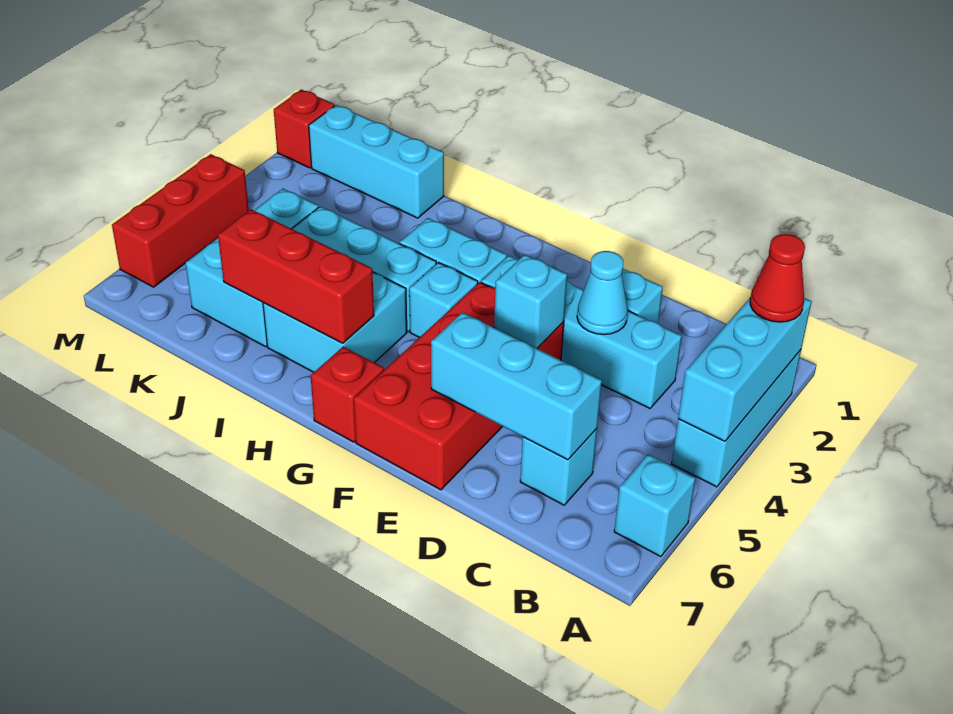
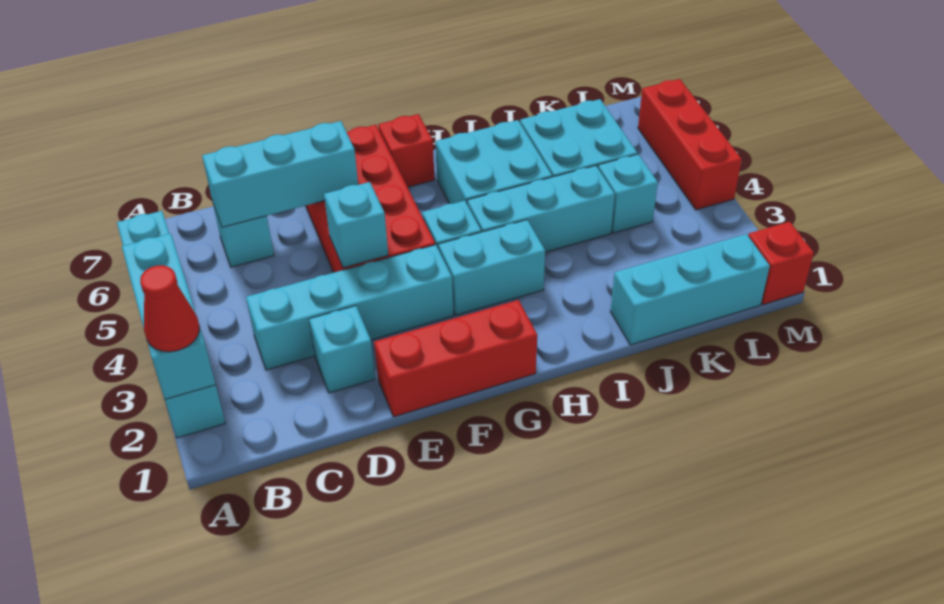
cyan cone D3 level 2 -> none
red brick H6:J6 level 2 -> red brick E1:G1 level 1

